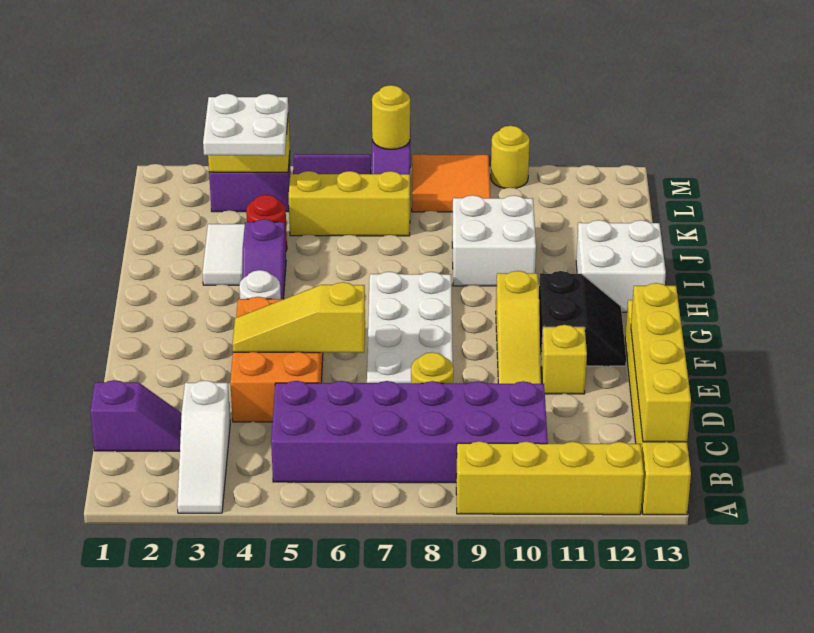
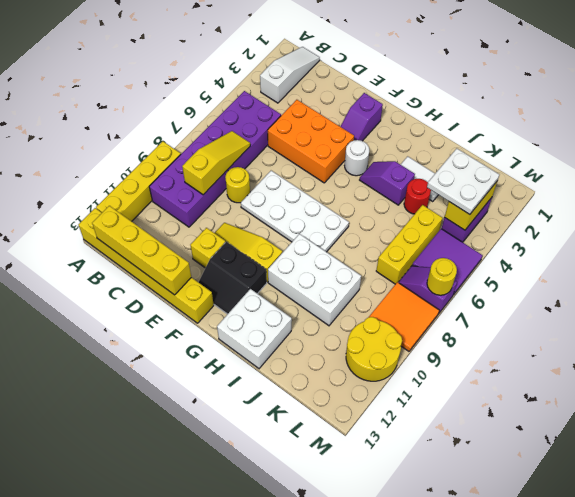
white slope A3:C3 level 1 top C -> white slope B1:B3 level 1 top 3
purple slope C1:C2 level 1 top 1 -> purple slope F2:F3 level 1 top 2
yellow slope E4:E6 level 2 top 6 -> yellow slope C7:C9 level 2 top 9
white brick I9:J10 level 1 -> white brick H9:J10 level 1
yellow round brick M10 level 1 -> yellow round brick L10:M11 level 1

